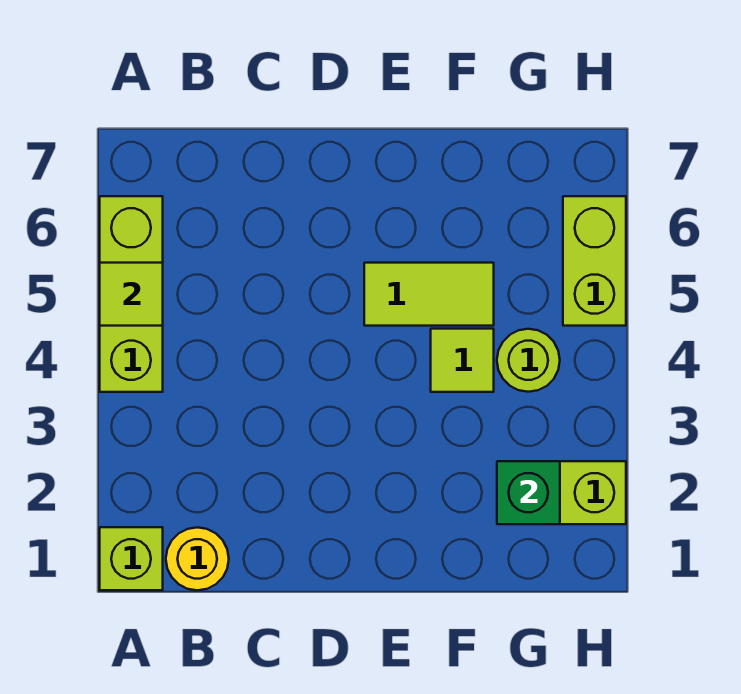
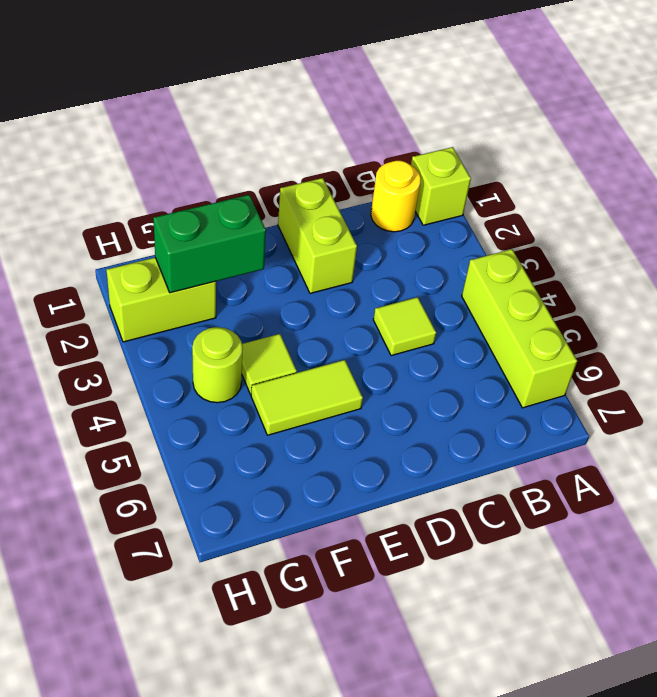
lime tile A5 level 2 -> lime tile C4 level 1
green brick G2 level 2 -> green brick F2:G2 level 2
lime brick H5:H6 level 1 -> lime brick D1:D2 level 1

